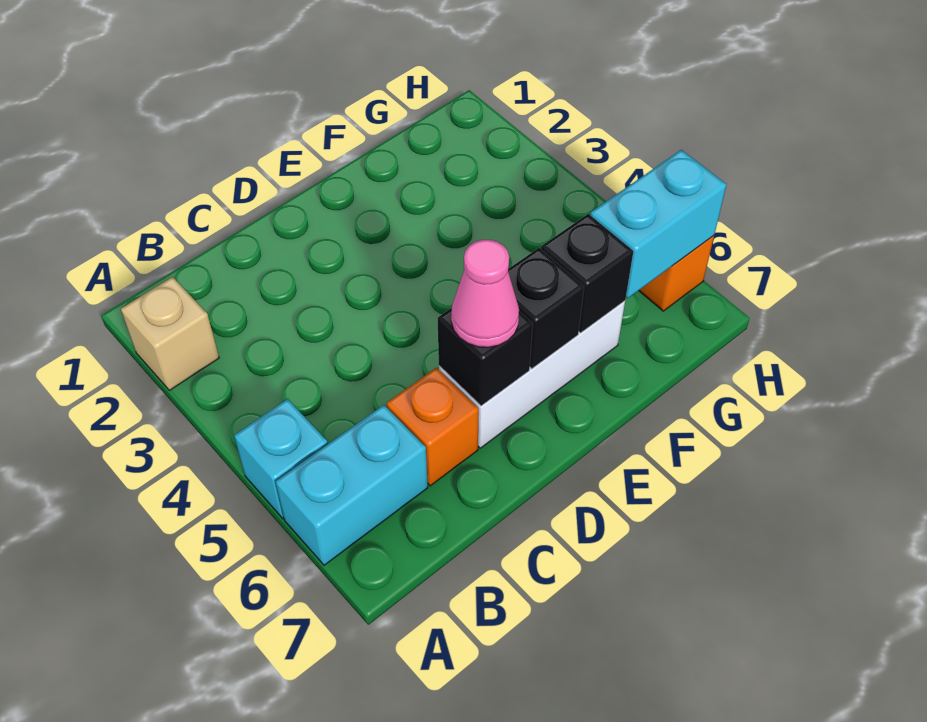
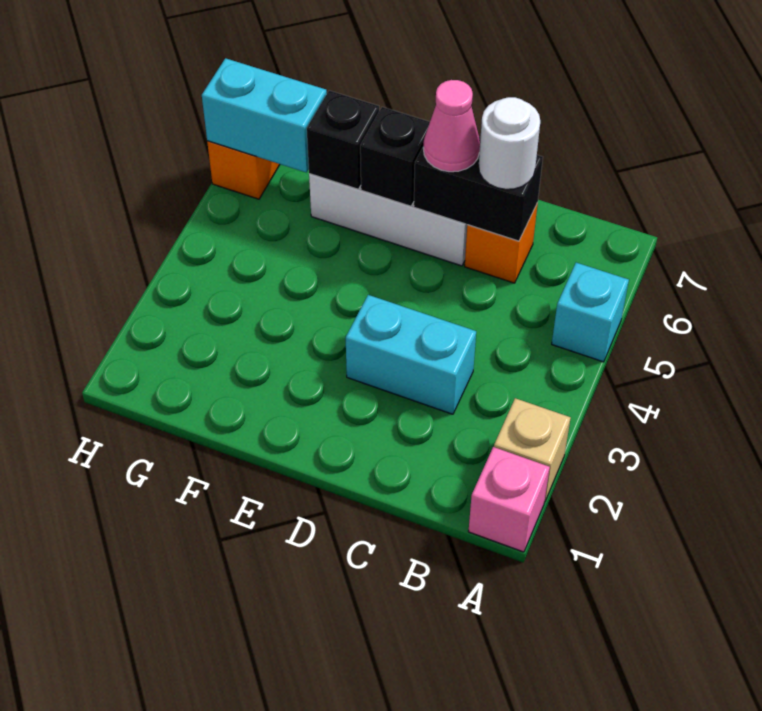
none -> pink brick A1 level 1
cyan brick A6:B6 level 1 -> cyan brick C3:D3 level 1
none -> white round brick C6 level 3
black brick D6 level 2 -> black brick C6:D6 level 2

